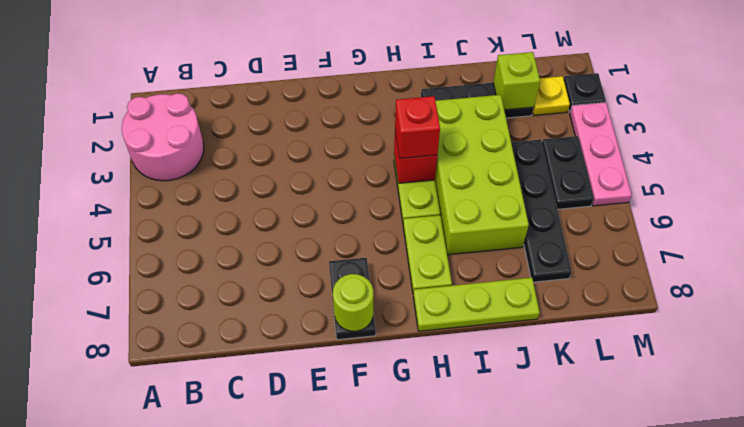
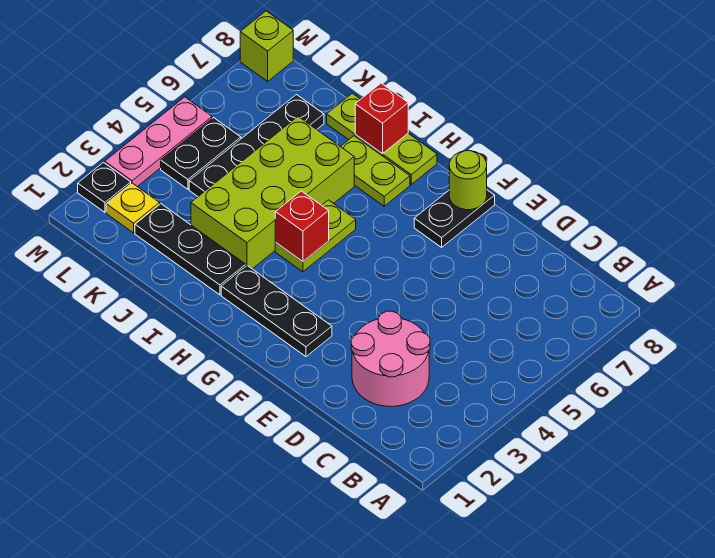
pink round brick A2:B3 level 1 -> pink round brick C2:D3 level 1
none -> black plate F2:H2 level 1
red brick H4 level 3 -> red brick I8 level 2
lime plate H6:H7 level 1 -> lime plate H7:I7 level 1
lime brick K2 level 2 -> lime brick M8 level 1

